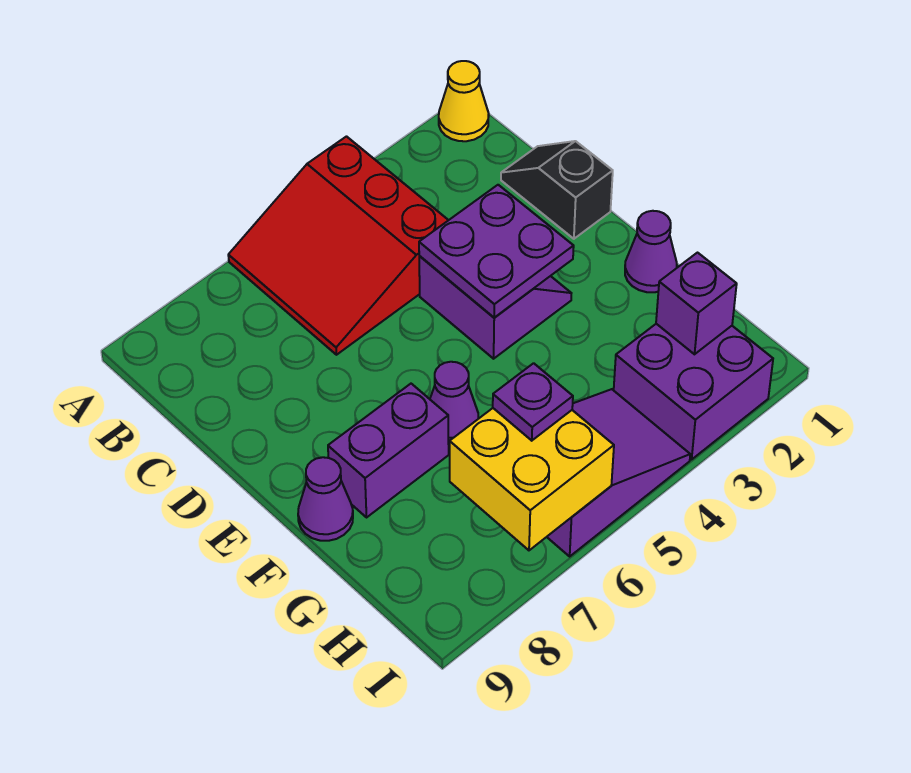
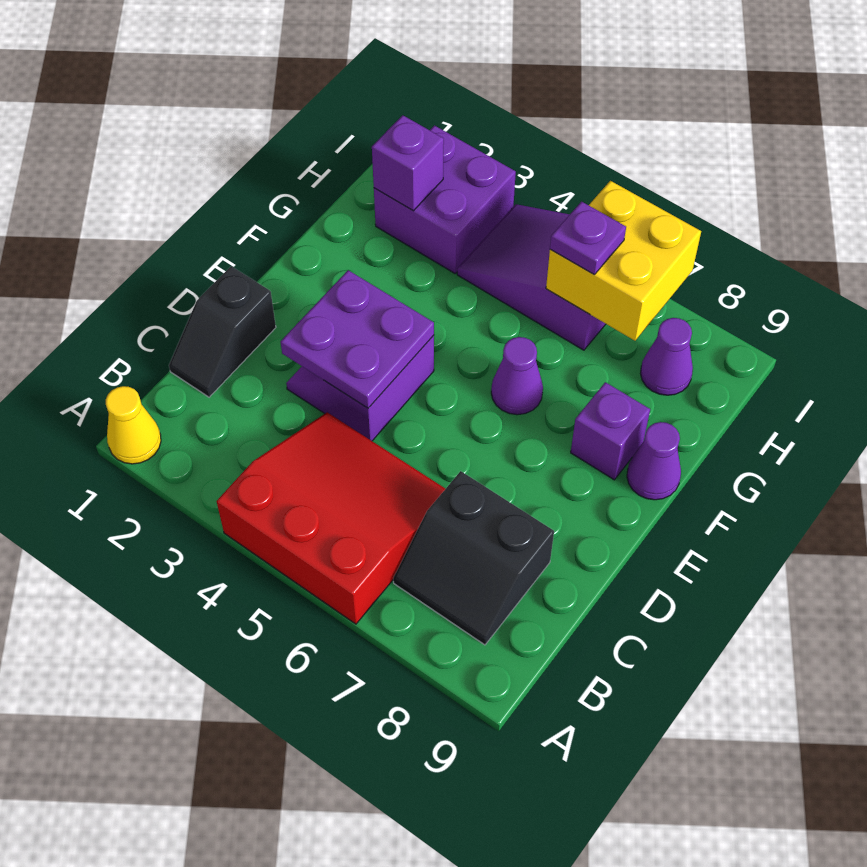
red slope A4:C6 level 1 top 4 -> red slope A4:C6 level 1 top A
none -> black slope B7:C8 level 1 top C
purple cone F1 level 1 -> purple cone H8 level 1
purple brick F7:F8 level 1 -> purple brick F8 level 1

